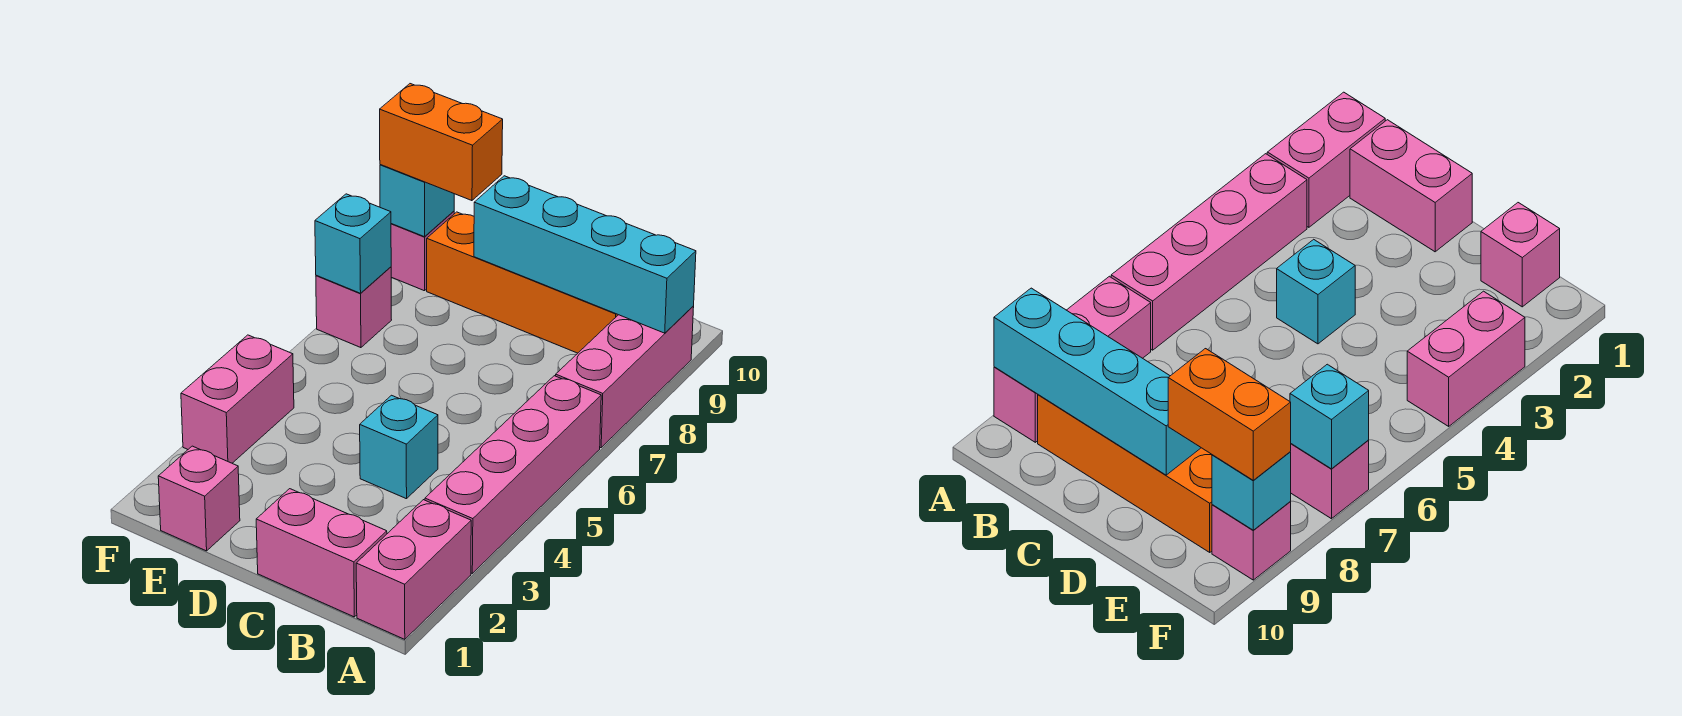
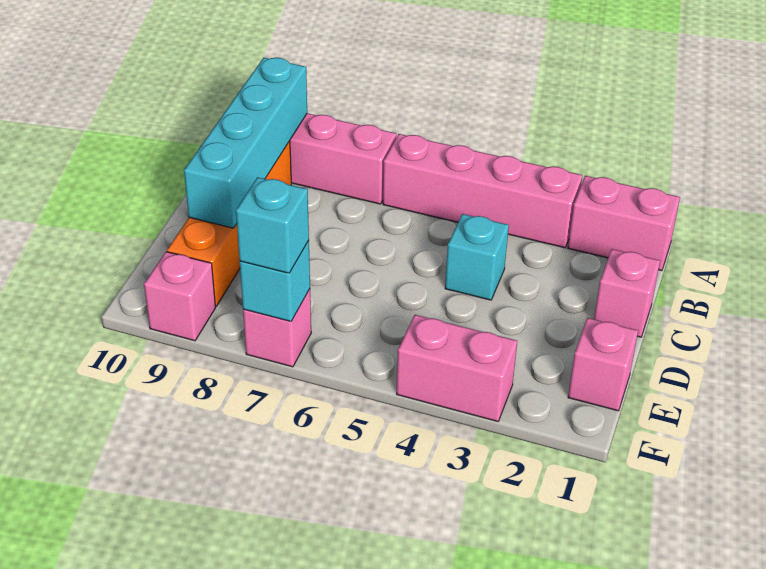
pink brick B1:C1 level 1 -> pink brick C1 level 1
orange brick E9:F9 level 3 -> none
cyan brick F9 level 2 -> cyan brick F7 level 3

